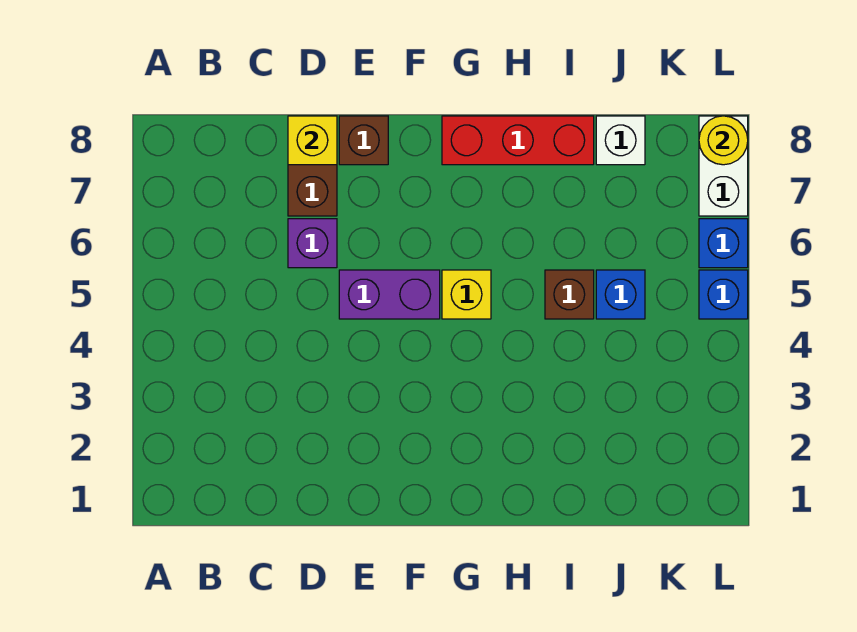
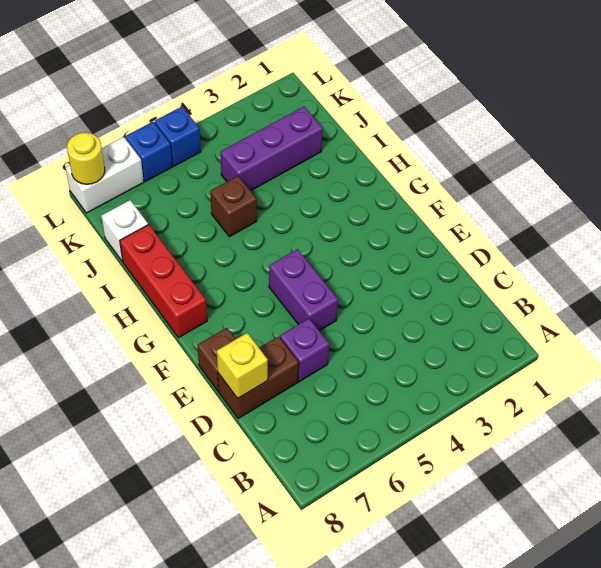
yellow brick G5 level 1 -> none
none -> purple brick J2:J4 level 1
blue brick J5 level 1 -> none

